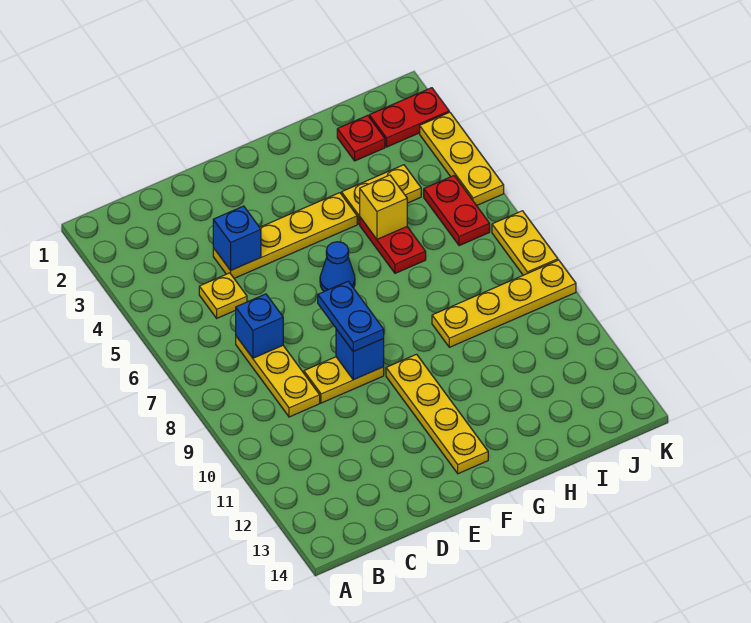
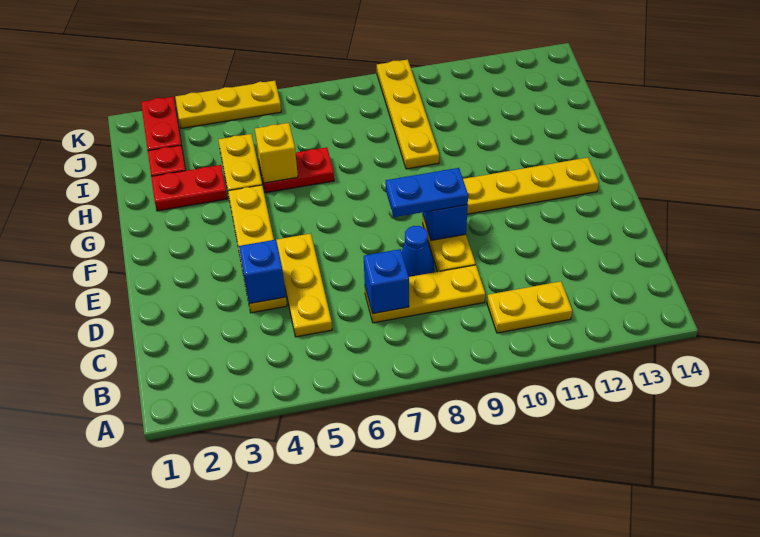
yellow plate C5 level 1 -> yellow plate C5:E5 level 1
blue cone F6 level 1 -> blue cone D8 level 1
red plate J5:J6 level 1 -> red plate H2:H3 level 1
yellow plate K7:K8 level 1 -> yellow plate B10:B11 level 1

